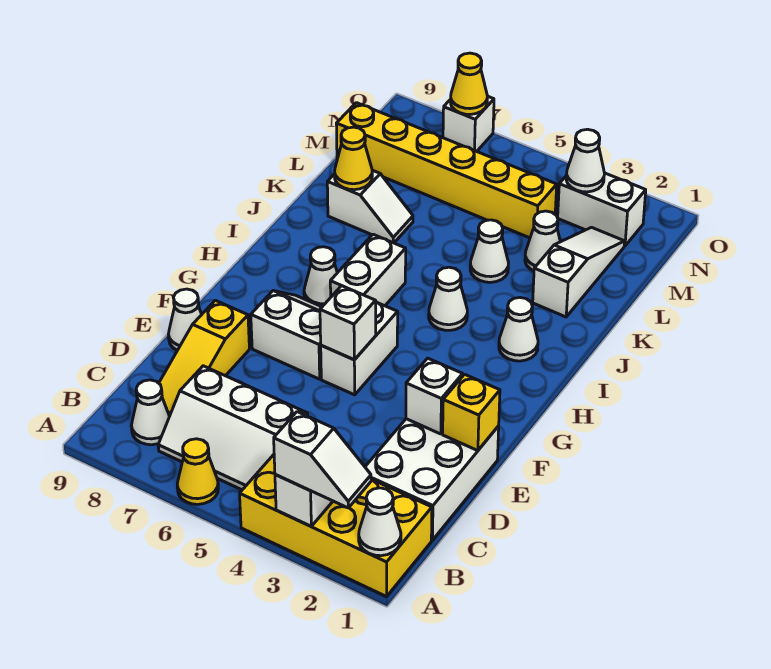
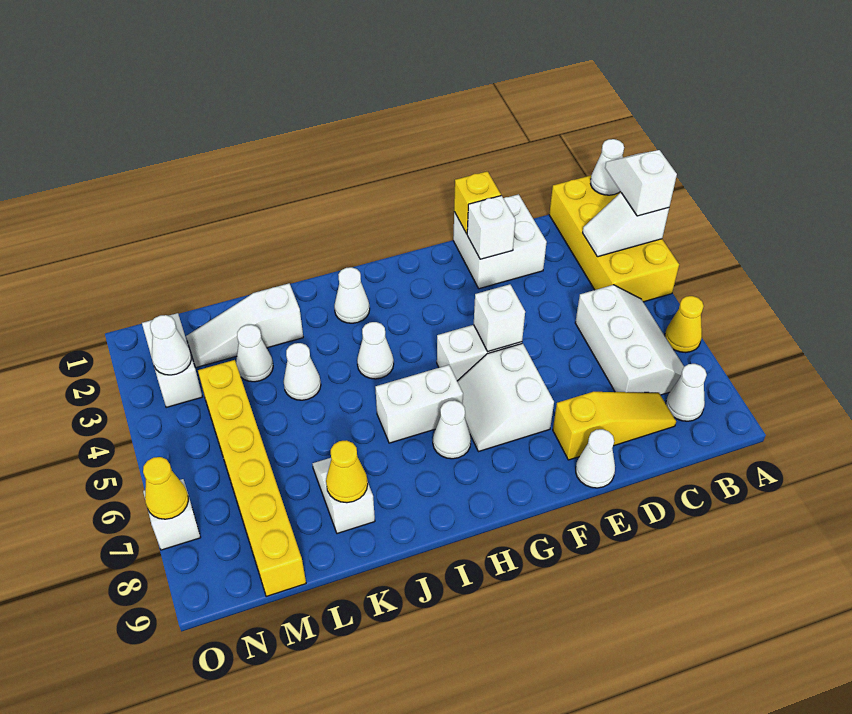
white brick C1:E2 level 1 -> white brick D1:E2 level 1

